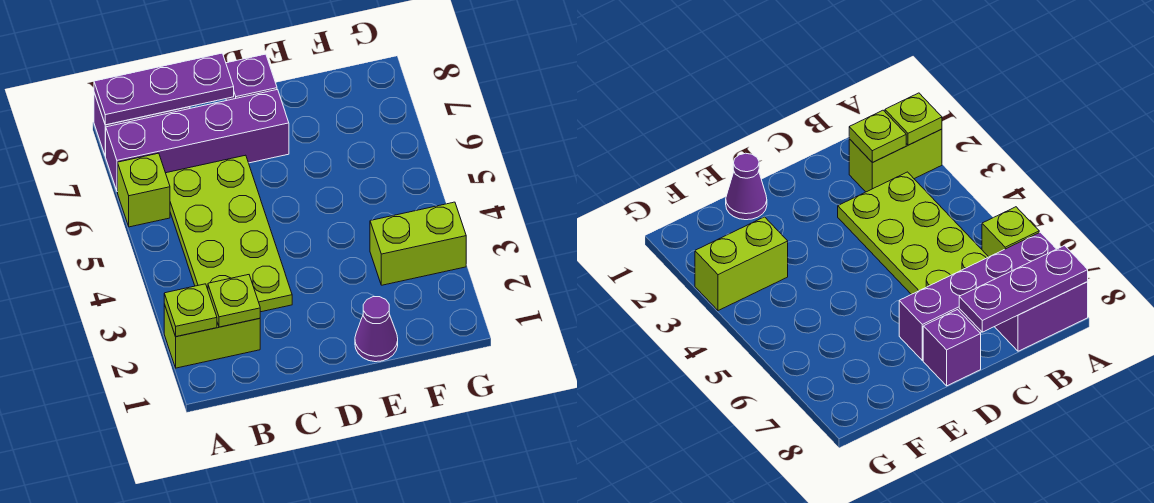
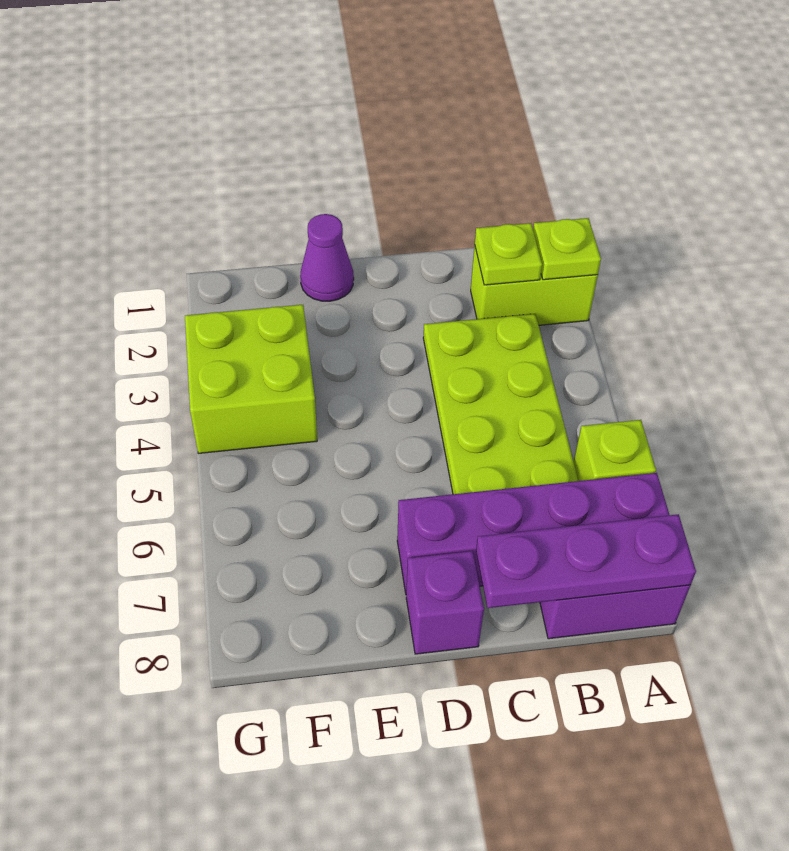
lime brick F3:G3 level 1 -> lime brick F3:G4 level 1

